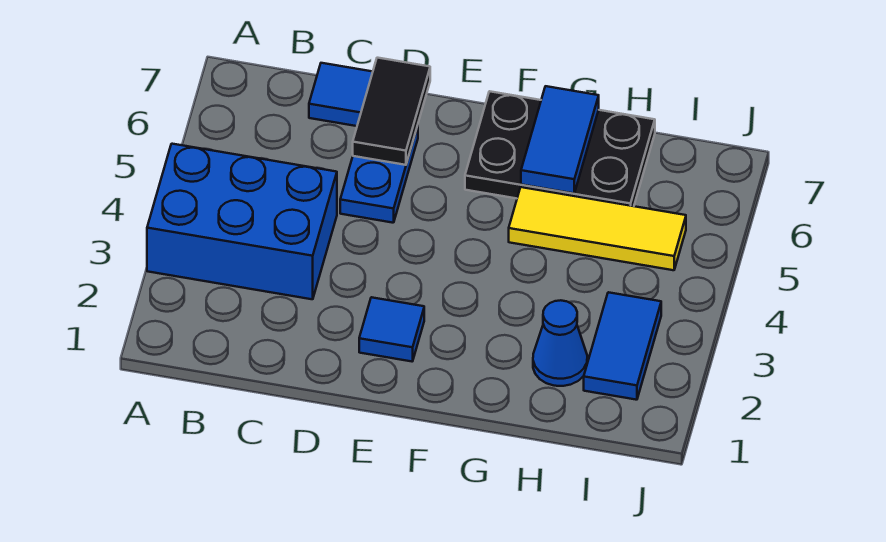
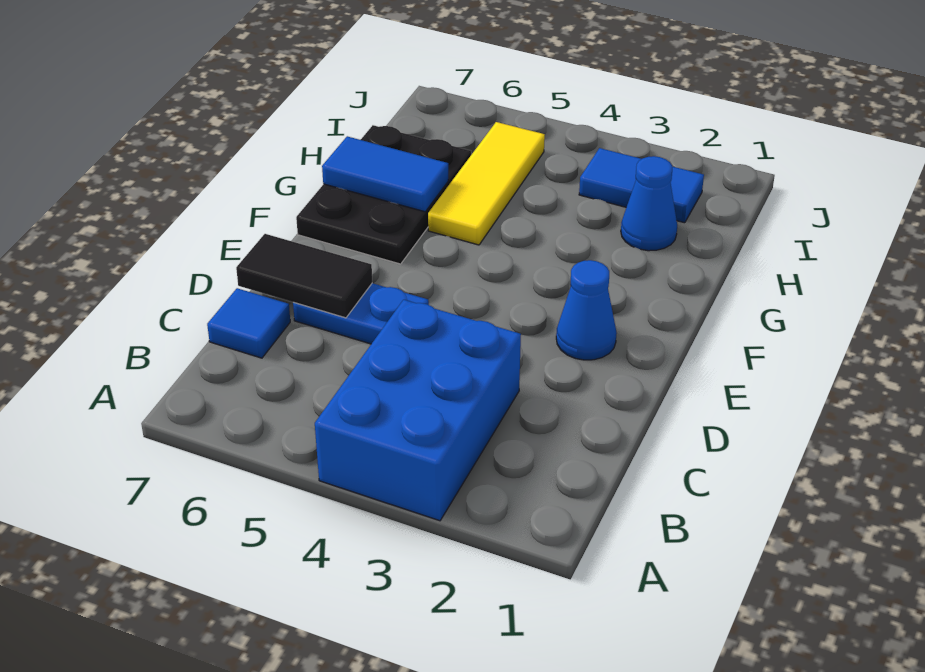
blue tile E2 level 1 -> blue cone E2 level 1

